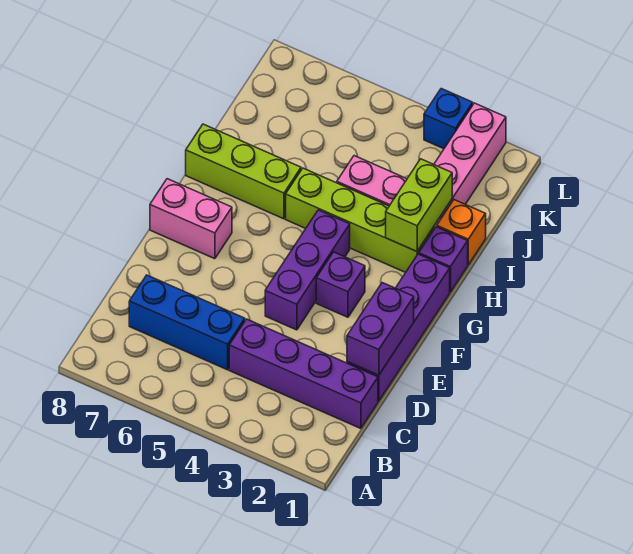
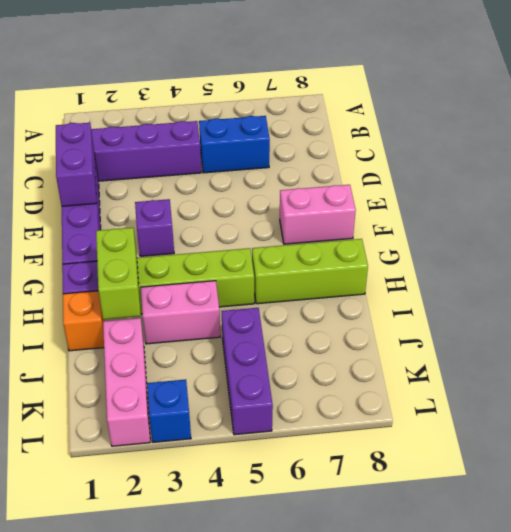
blue brick C5:C7 level 1 -> blue brick C5:C6 level 1
purple brick E4:G4 level 1 -> purple brick J5:L5 level 1

